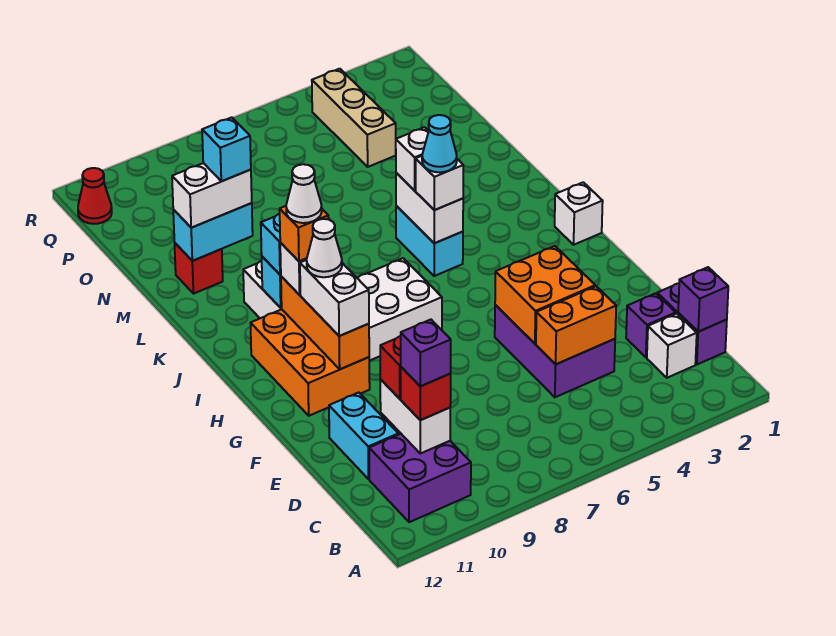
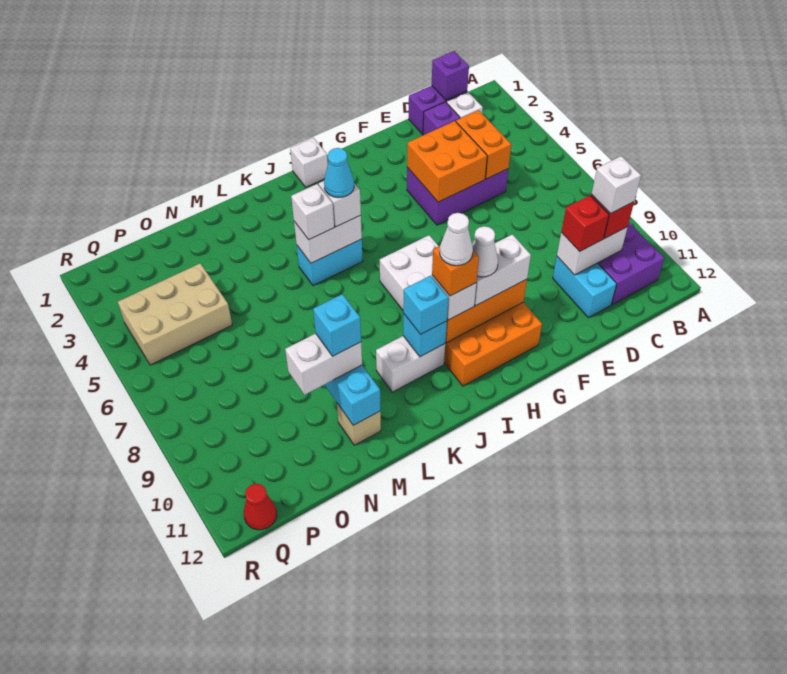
purple brick C10 level 4 -> white brick C10 level 4
cyan brick D11:E11 level 1 -> cyan brick D10:D11 level 1
white brick M10:M11 level 3 -> white brick M10:N10 level 3
red brick M11 level 1 -> tan brick M11 level 1
tan brick O4:Q4 level 1 -> tan brick O4:Q5 level 1

